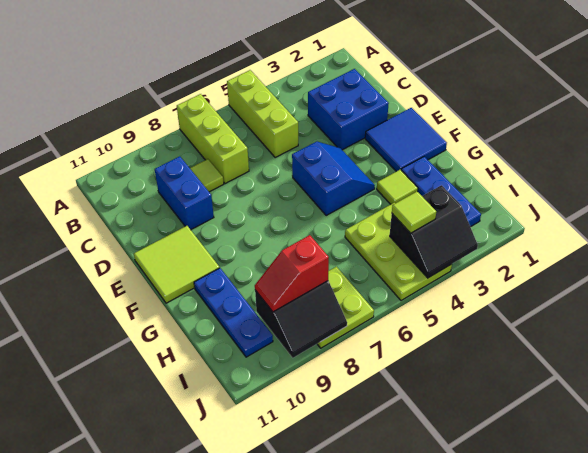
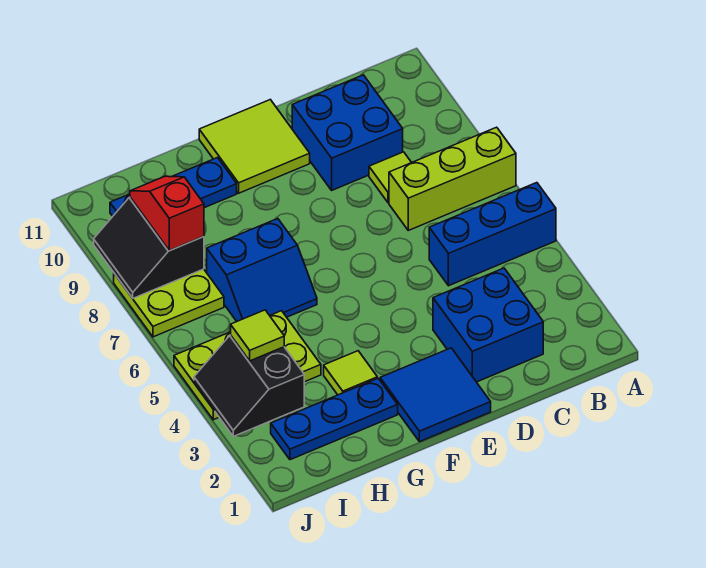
lime brick A5:C5 level 1 -> blue brick A5:C5 level 1
blue brick C9:D9 level 1 -> blue brick C9:D10 level 1
blue slope E4:F5 level 1 top 5 -> blue slope G6:H7 level 1 top 7

